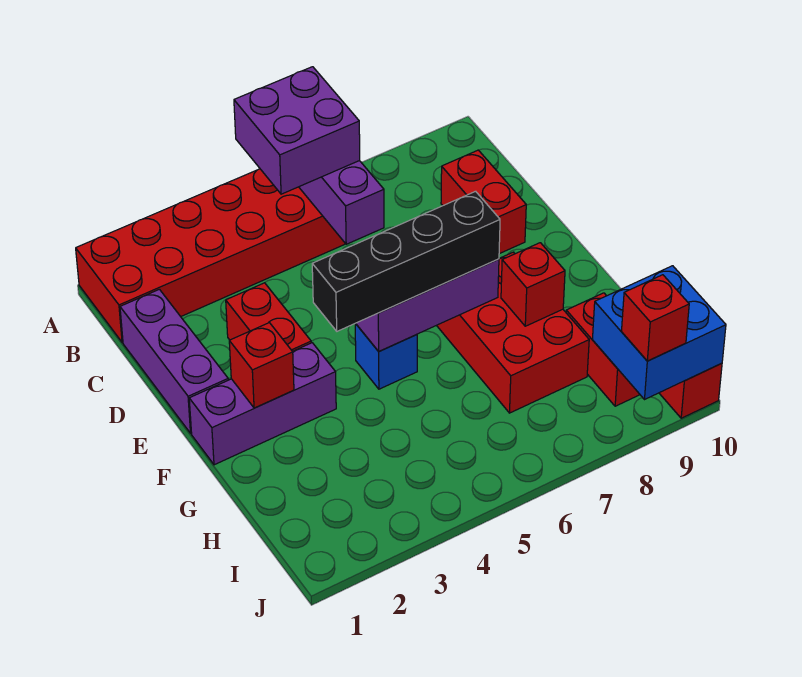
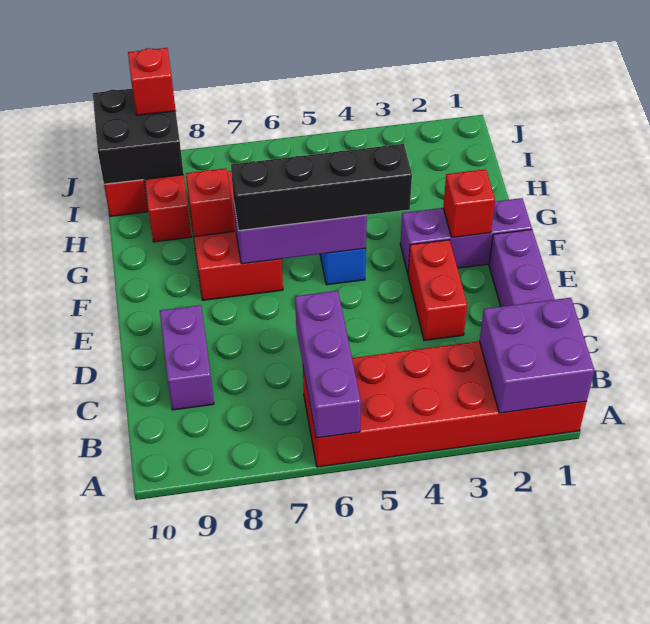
purple brick A5:B6 level 3 -> purple brick A1:B2 level 2
red brick C9:D9 level 1 -> purple brick C9:D9 level 1
blue brick I9:J10 level 2 -> black brick I9:J10 level 2

